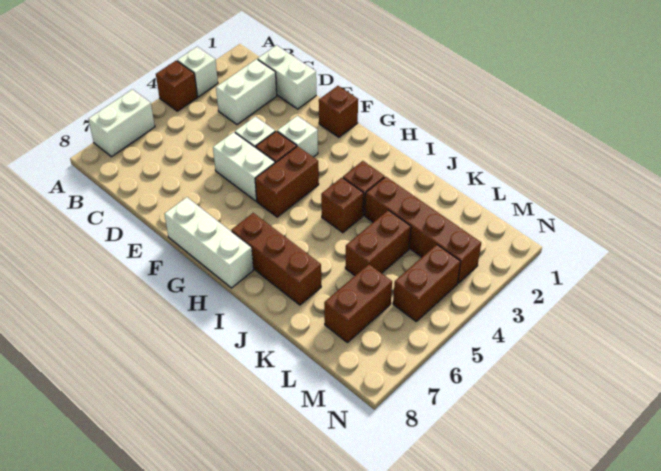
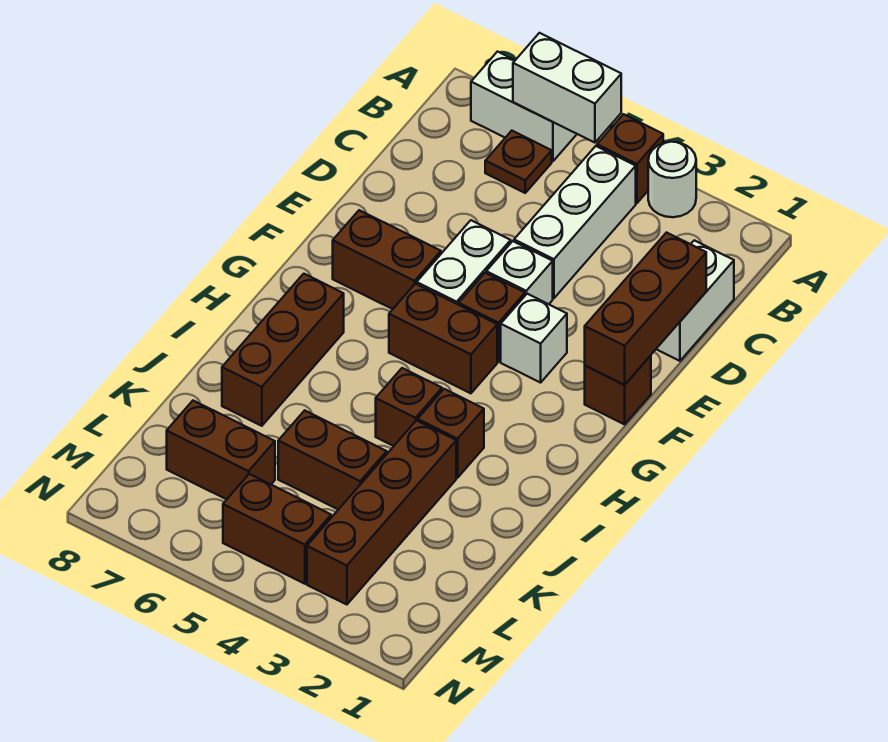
white brick A3 level 1 -> white round brick A3 level 1
none -> brown plate B6 level 1
white brick C2:C3 level 1 -> white brick A5:A6 level 2
none -> brown brick D1:F1 level 2
none -> brown brick F6:F7 level 1
white brick F8:H8 level 1 -> white brick B4:D4 level 1

